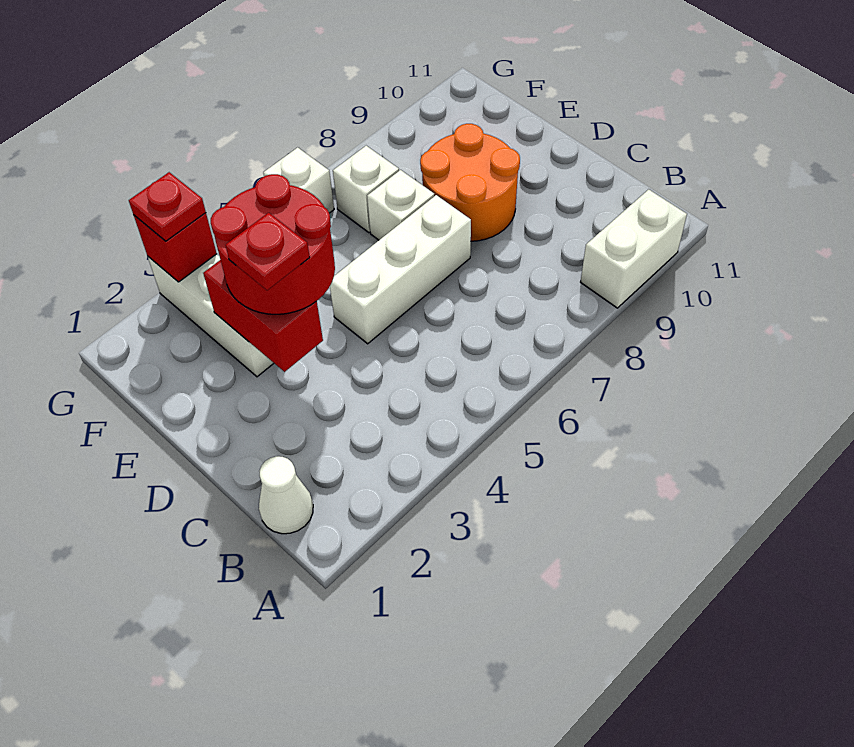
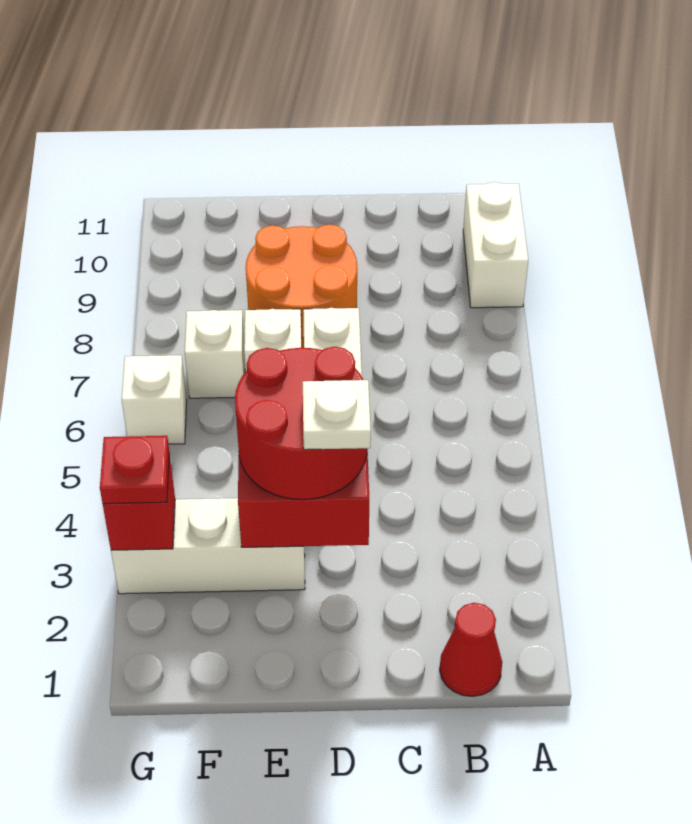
white cone B1 level 1 -> red cone B1 level 1
red plate D3 level 4 -> white plate D3 level 4

